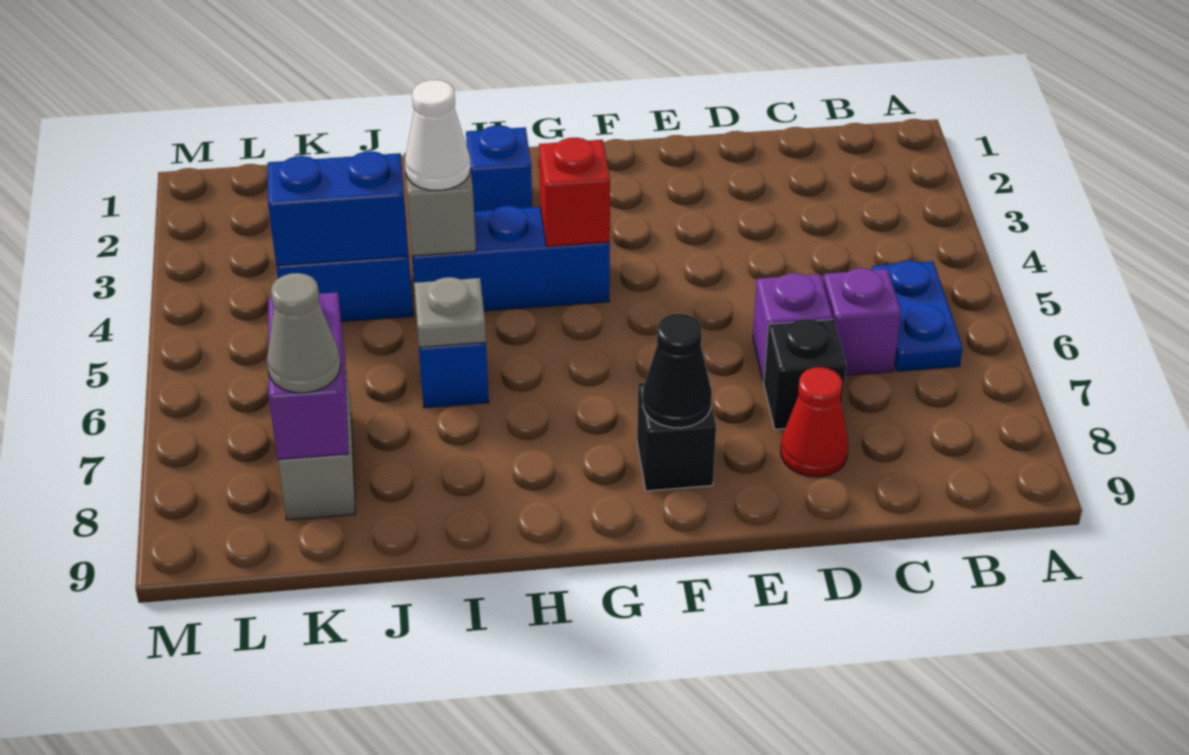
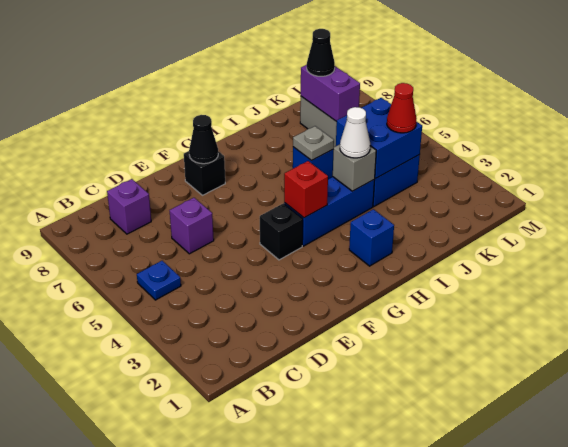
blue plate B5:B6 level 1 -> blue plate B5 level 1
purple brick C6 level 1 -> purple brick C8 level 1
black brick D7 level 1 -> black brick F4 level 1
red cone D8 level 1 -> red cone K4 level 3
blue brick J4:K4 level 2 -> blue brick J4:K5 level 2
grey cone K8 level 3 -> black cone K8 level 3

